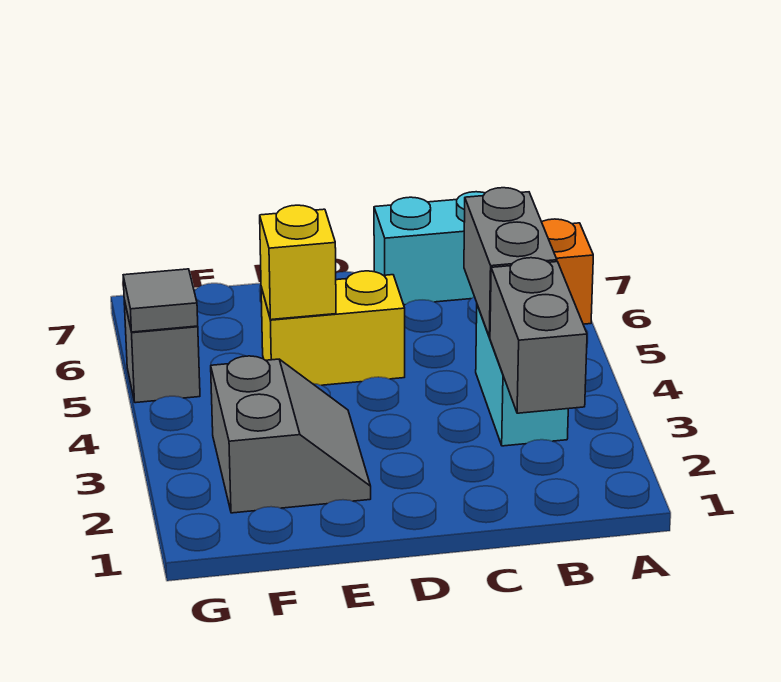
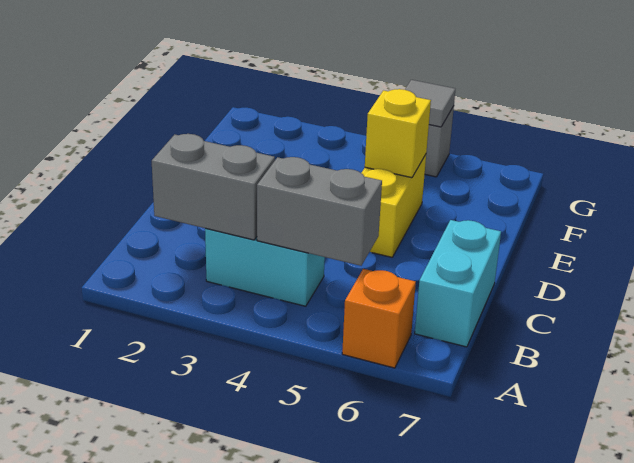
grey slope E2:F3 level 1 top F -> none

